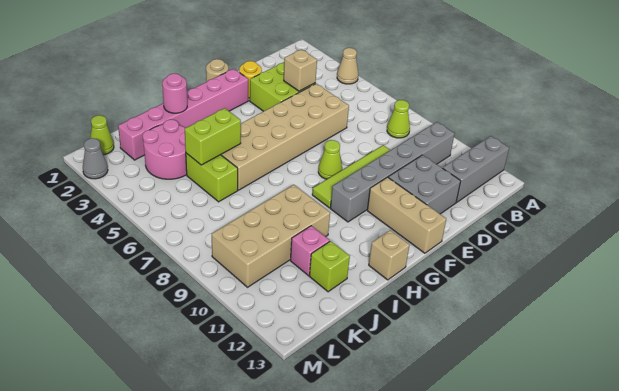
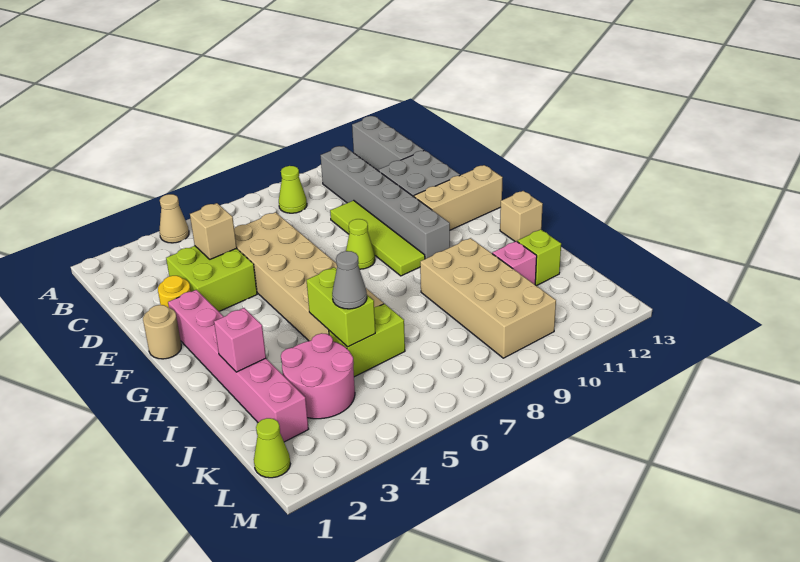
pink round brick I2 level 2 -> pink brick I2 level 2
grey cone M2 level 1 -> grey cone J5 level 3

